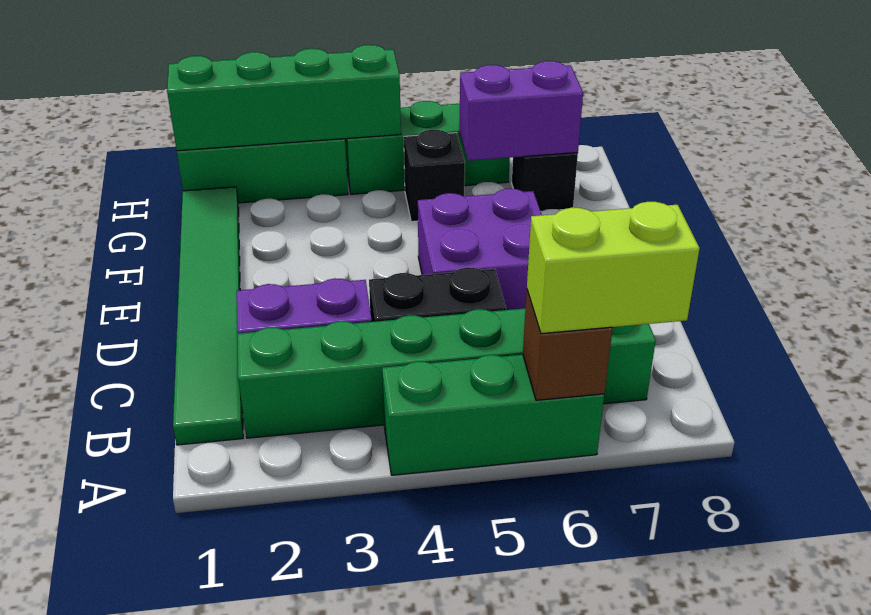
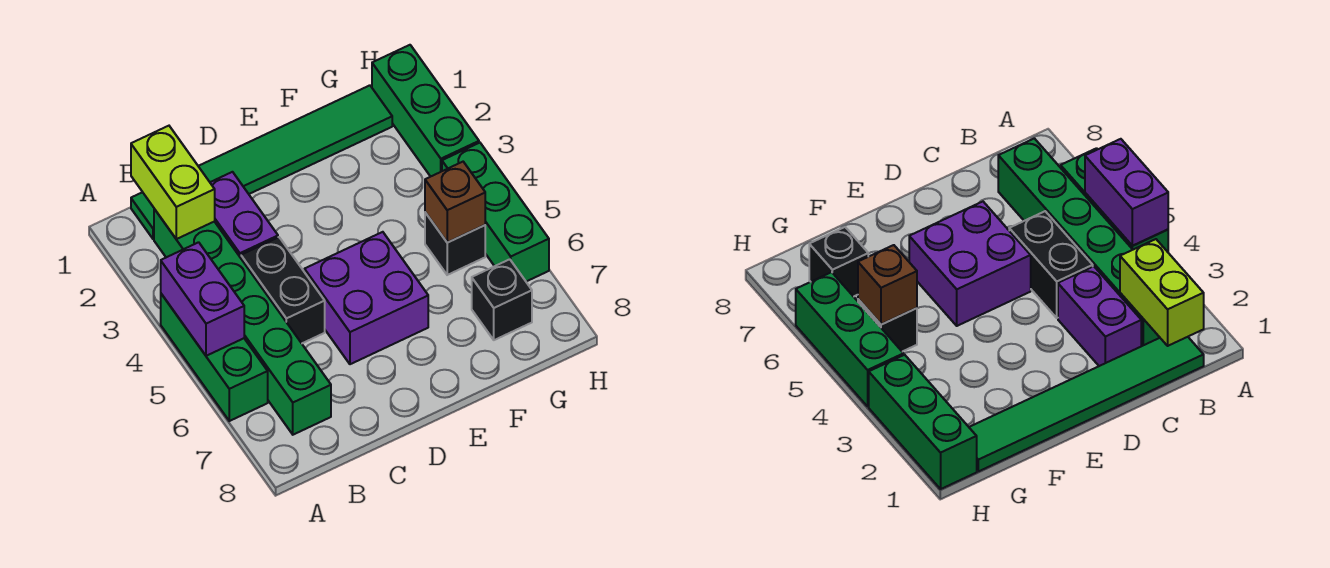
brown brick A6 level 2 -> brown brick G5 level 2
lime brick A6:A7 level 3 -> lime brick B1:B2 level 2
purple brick G6:G7 level 2 -> purple brick A4:A5 level 2
green brick H1:H4 level 2 -> none

